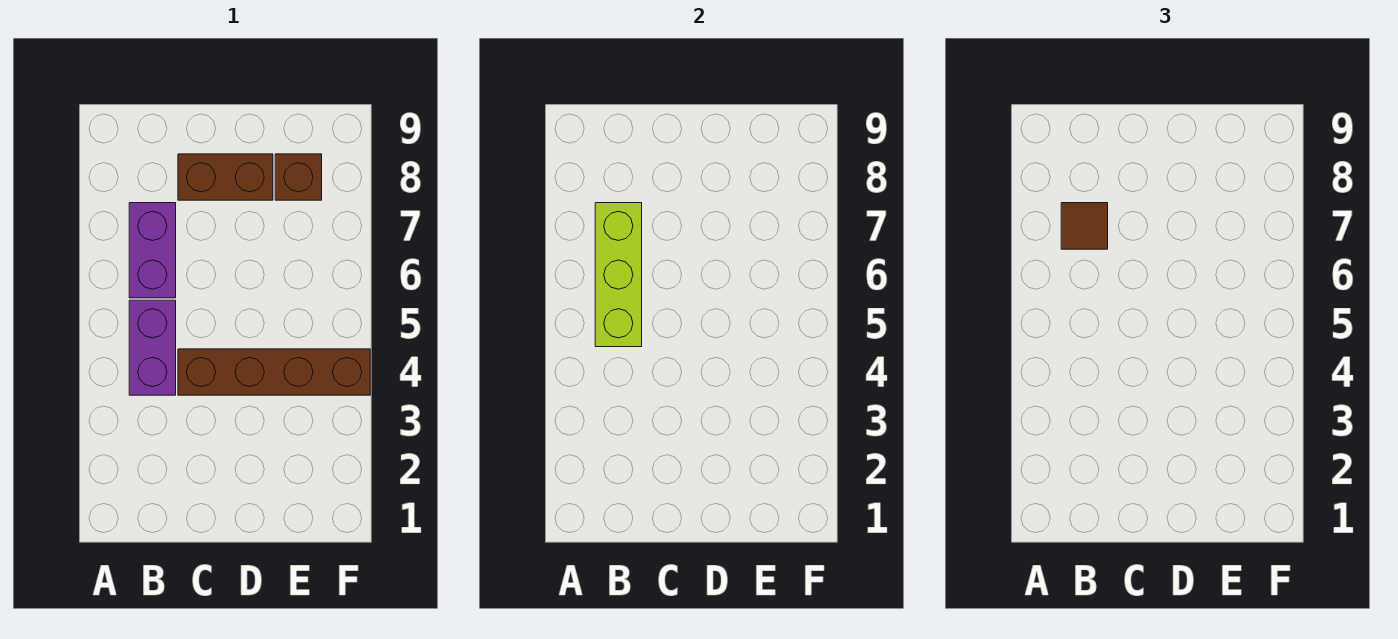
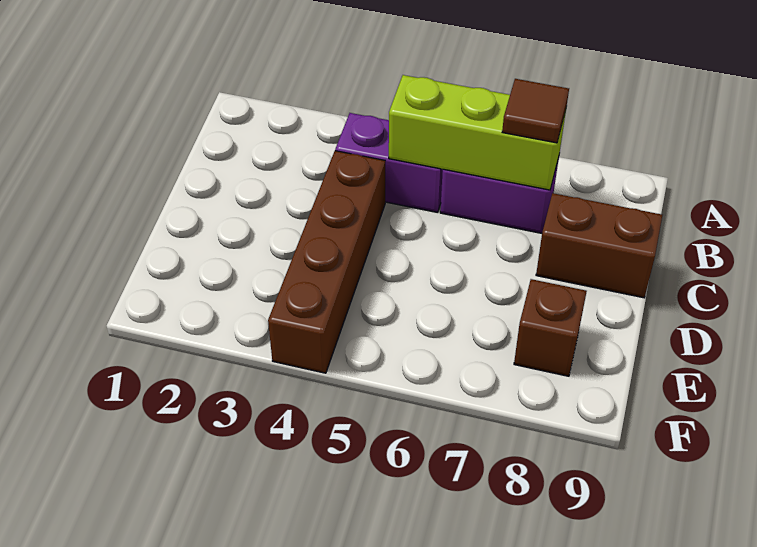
brown brick C8:D8 level 1 -> brown brick C8:C9 level 1

